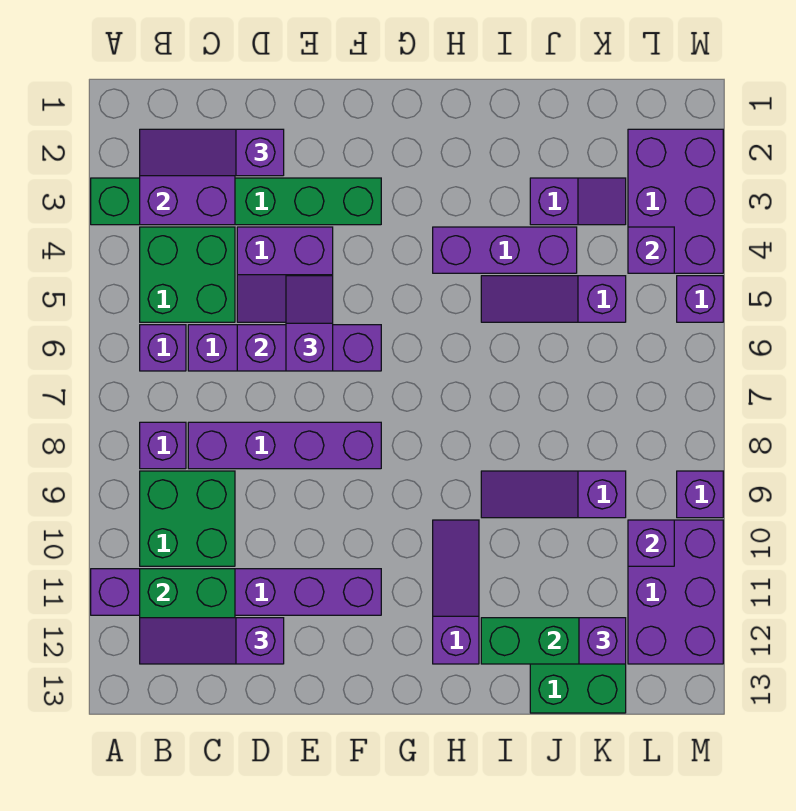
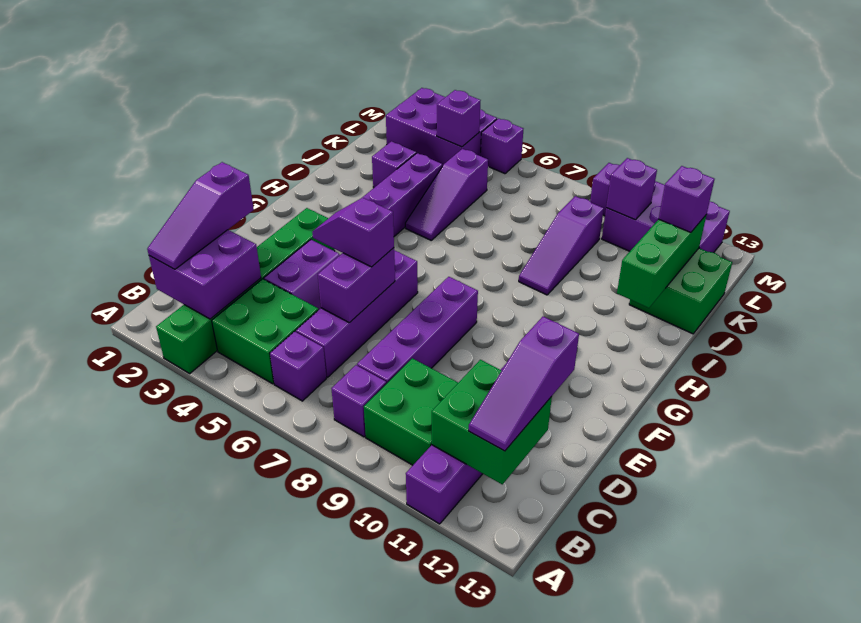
purple slope H10:H12 level 1 top 12 -> none

